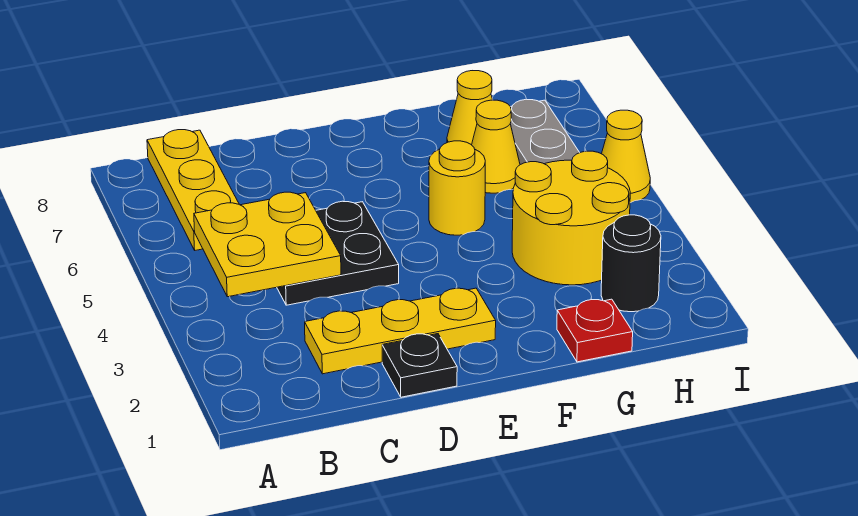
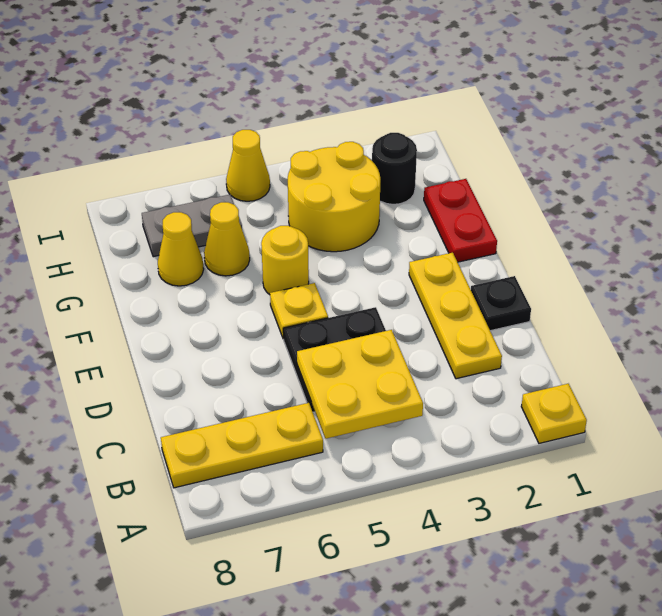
none -> yellow plate A1 level 1
none -> yellow plate E5 level 1
red plate G1 level 1 -> red plate F1:G1 level 1

